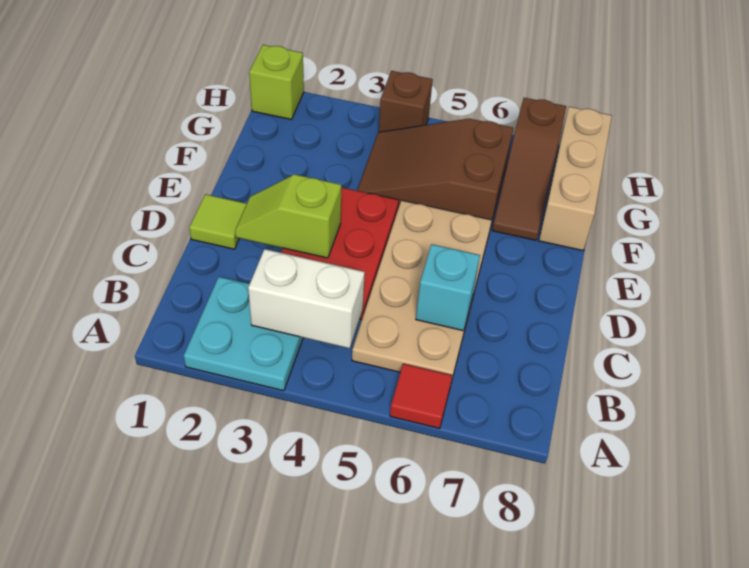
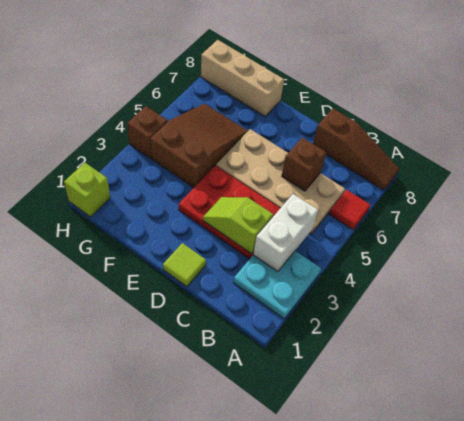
cyan brick C6 level 2 -> brown brick C6 level 2
lime slope D2:D3 level 2 top 3 -> lime slope C3:D3 level 2 top C
brown slope F4:G6 level 1 top 6 -> brown slope F4:G6 level 1 top 4
brown slope F7:H7 level 1 top H -> brown slope A8:C8 level 1 top C

